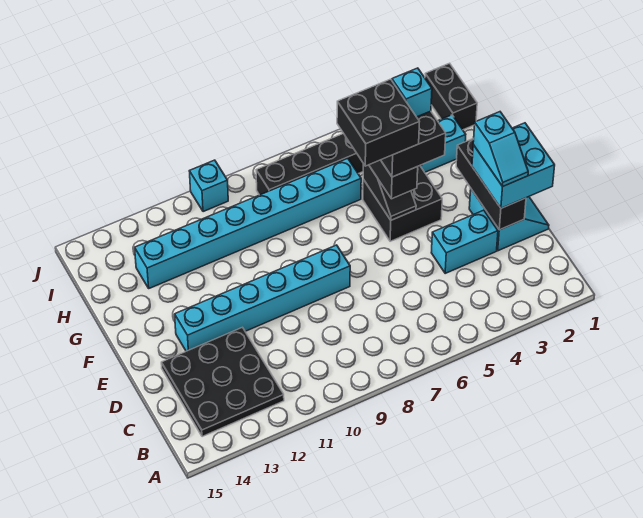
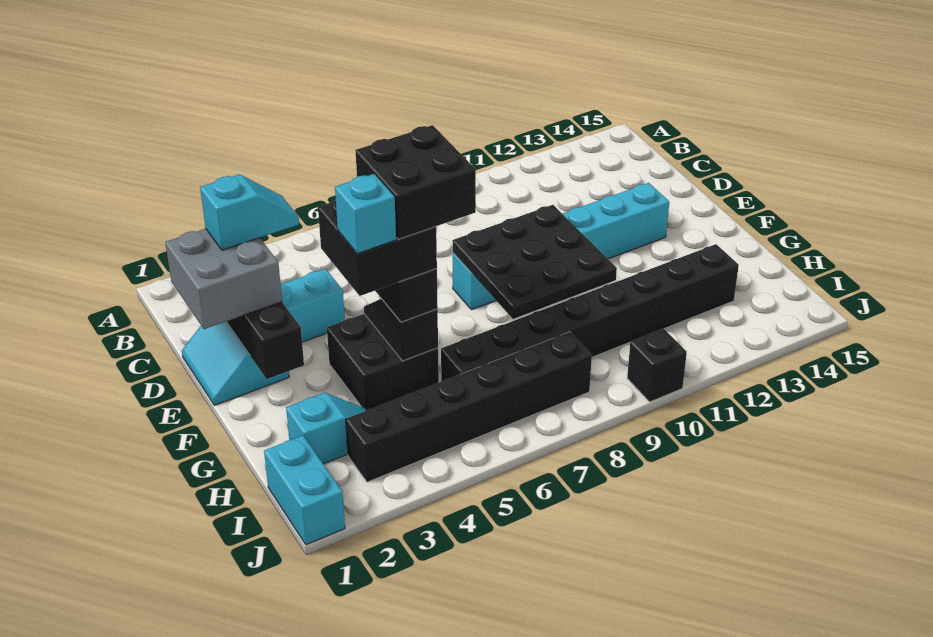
black plate B12:D14 level 1 -> black plate E8:G10 level 2
cyan brick D1:E2 level 3 -> grey brick D1:E2 level 3
cyan slope D2:E2 level 4 top E -> cyan slope D2:D3 level 4 top 2
cyan brick H6:H13 level 1 -> black brick H6:H13 level 1
black brick I1:J1 level 1 -> cyan brick I1:J1 level 1
cyan brick J10 level 1 -> black brick J10 level 1

